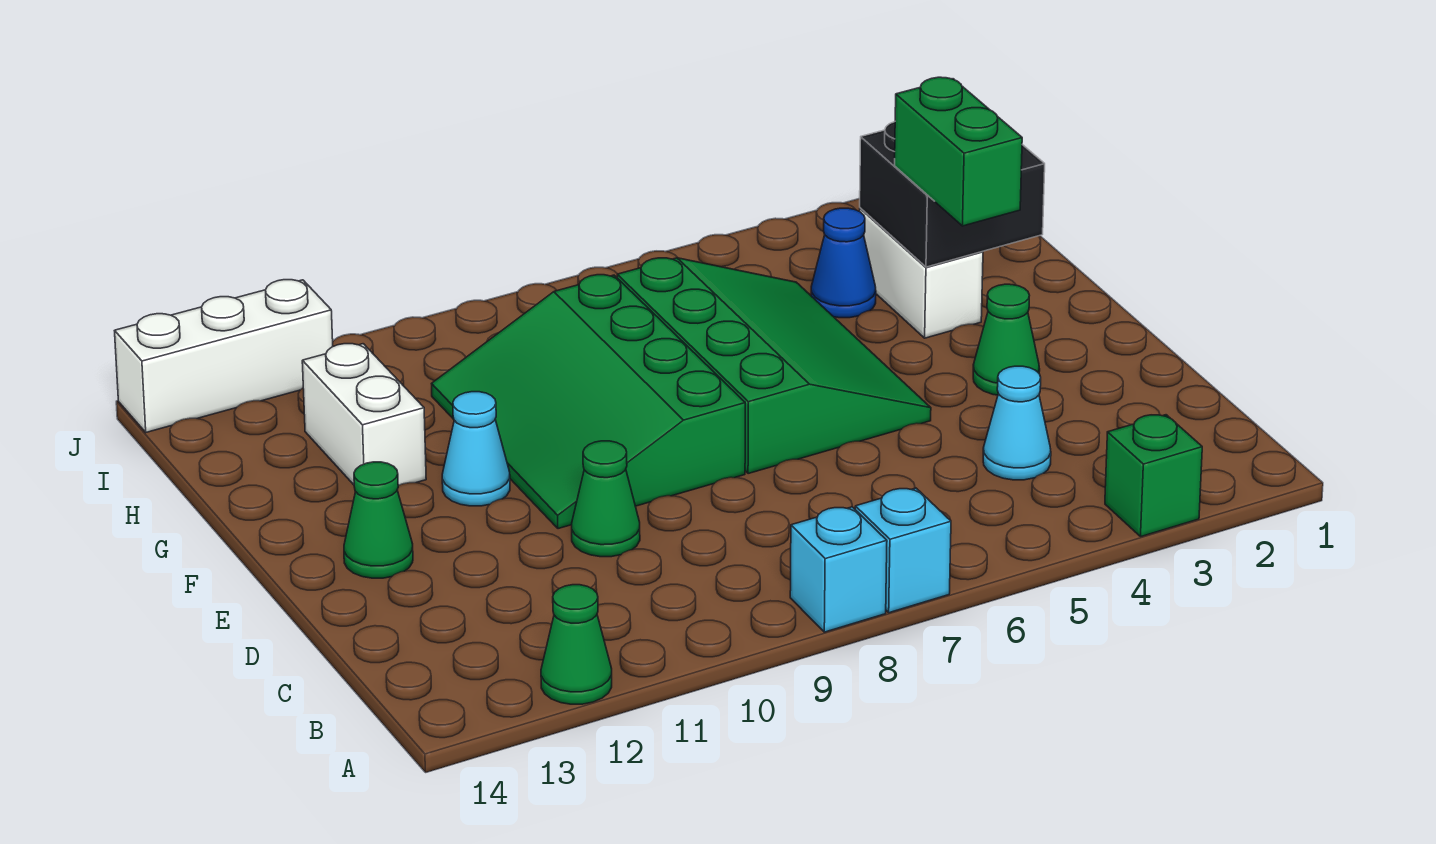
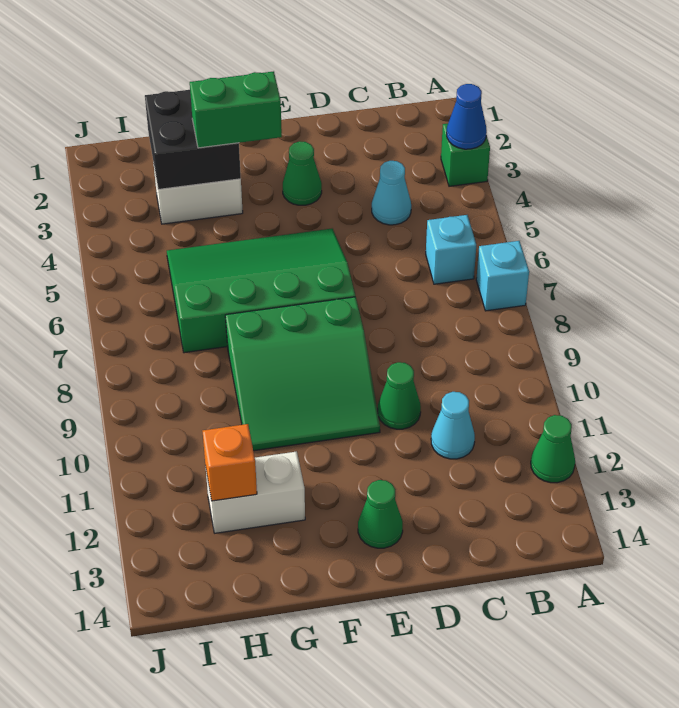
cyan brick A8 level 1 -> cyan brick B6 level 1
green slope E8:H10 level 1 top 8 -> green slope E8:G10 level 1 top 8
cyan cone F11 level 1 -> cyan cone C11 level 1
blue cone H4 level 1 -> blue cone A3 level 2
none -> orange brick H12 level 2
white brick J12:J14 level 1 -> none

